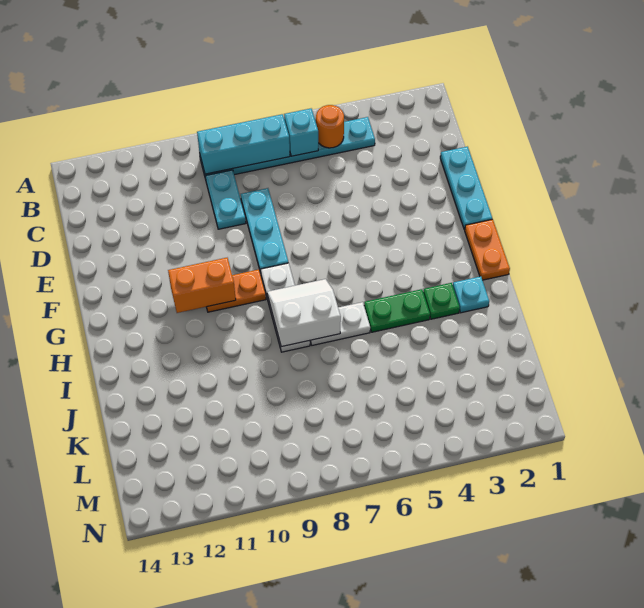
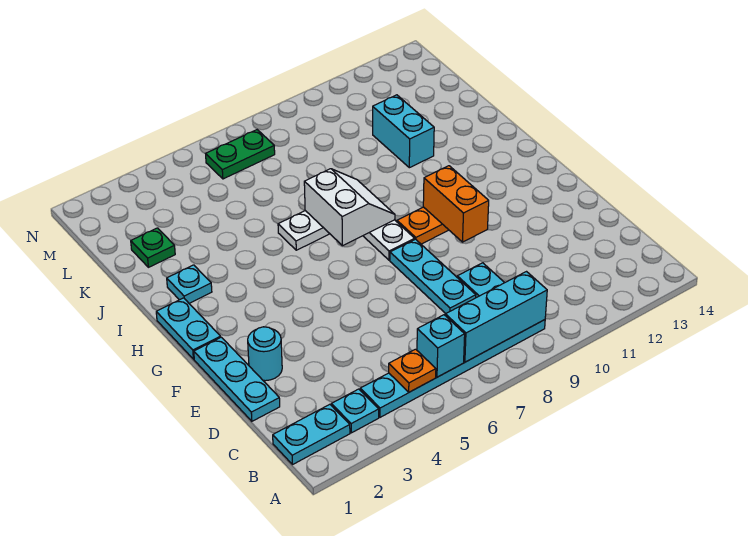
none -> cyan plate B1:B2 level 1
none -> cyan plate B3 level 1
orange round brick B5 level 2 -> orange plate B5 level 2
none -> cyan round brick E2 level 1
orange plate G1:H1 level 1 -> cyan plate G1:H1 level 1
orange brick G10:G11 level 2 -> orange brick F10:G10 level 2
white slope H7:I8 level 2 top I -> white slope H7:I8 level 2 top 7
green plate I3 level 1 -> green plate K2 level 1
green plate I4:I5 level 1 -> green plate M6:M7 level 1
none -> cyan brick J11:K11 level 1

